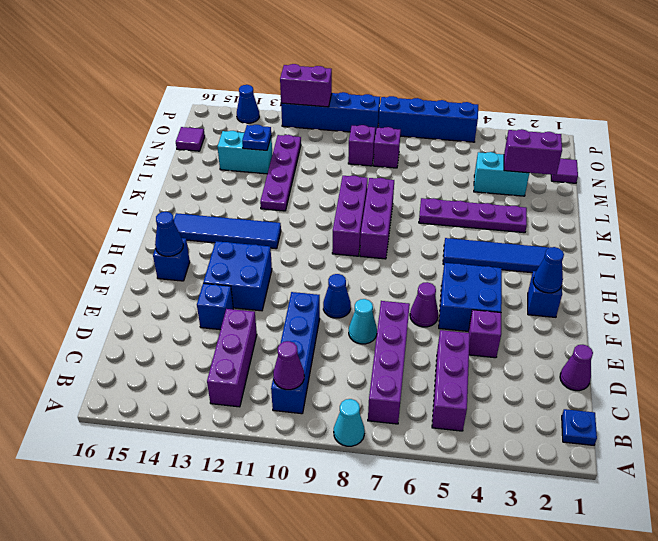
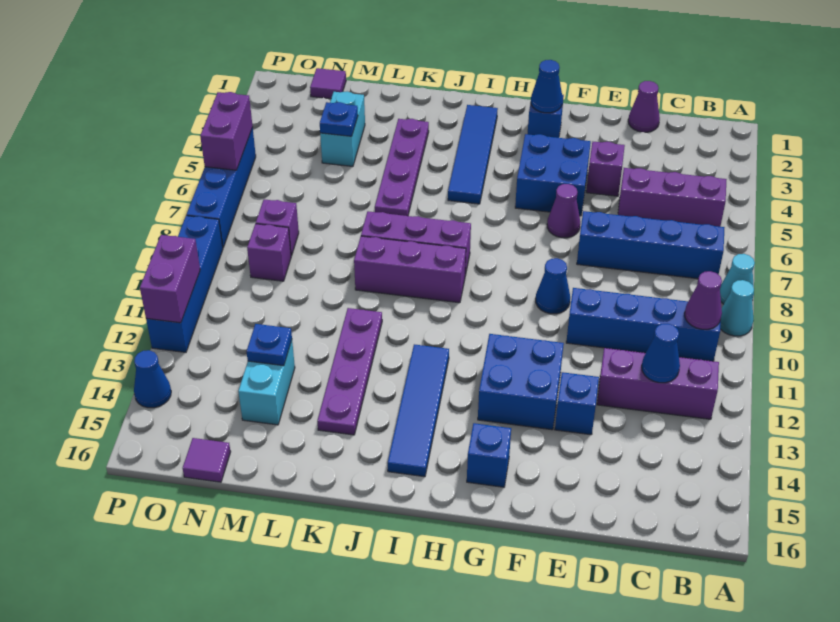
blue plate B1 level 1 -> blue plate M4 level 2
purple brick B7:E7 level 1 -> blue brick B7:E7 level 1
cyan cone E8 level 1 -> cyan cone A9 level 1
blue cone G15 level 2 -> blue cone C12 level 2
purple plate K12:N12 level 1 -> purple plate K11:K14 level 1
purple brick M2:M3 level 2 -> purple brick P5:P6 level 2

